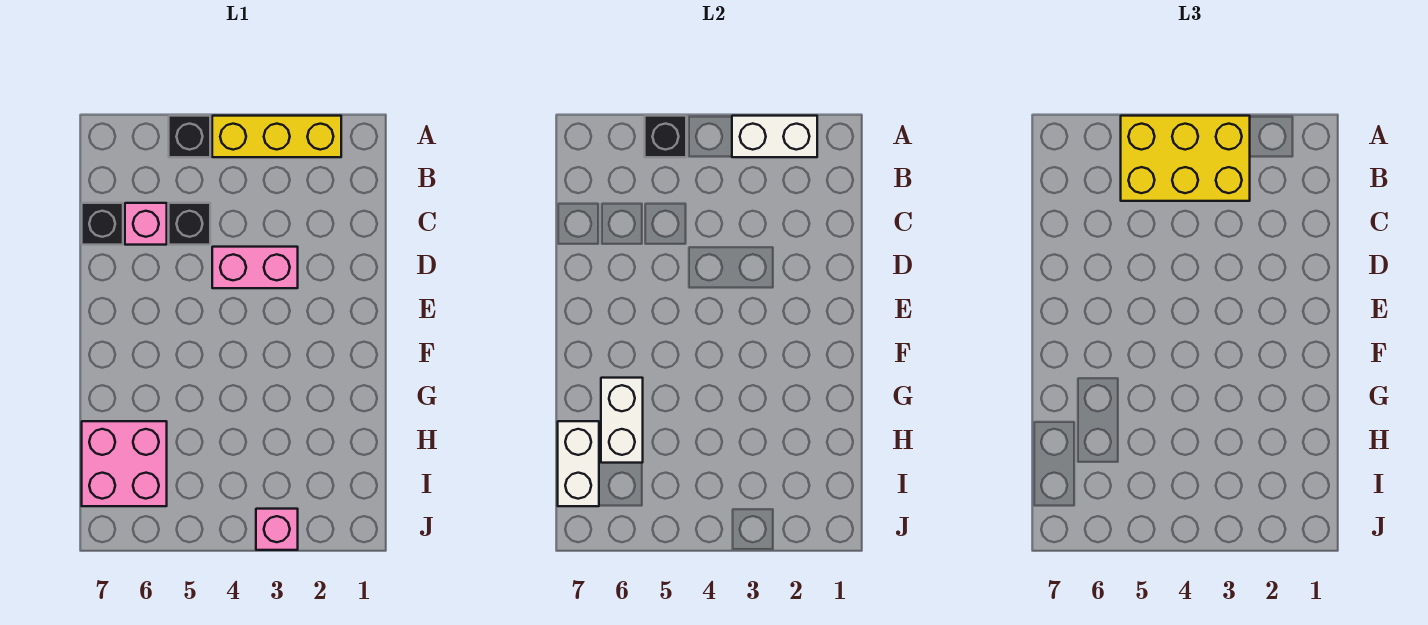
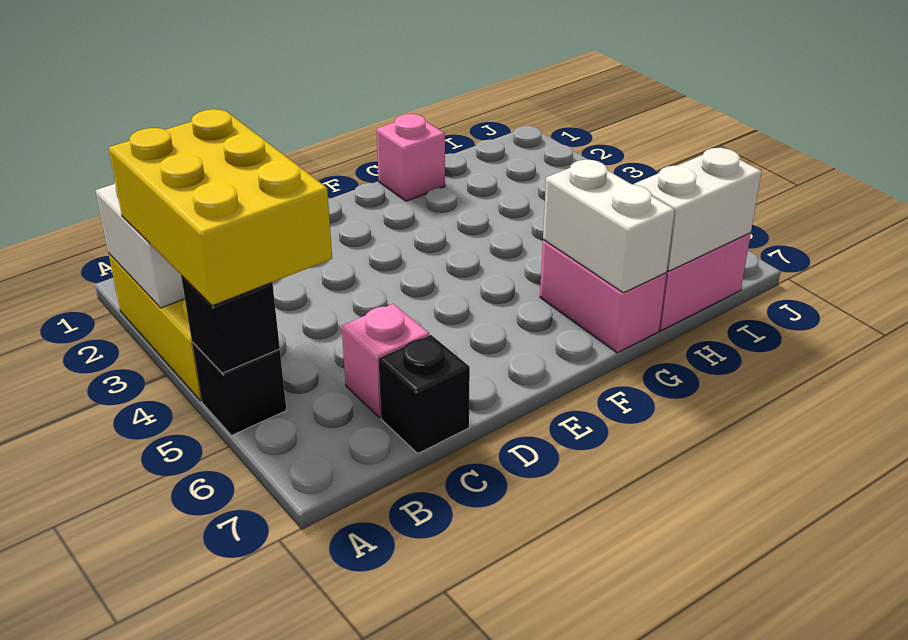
black brick C5 level 1 -> none
pink brick D3:D4 level 1 -> pink brick G6:G7 level 1
white brick G6:H6 level 2 -> white brick G6:G7 level 2
pink brick J3 level 1 -> pink brick G1 level 1

